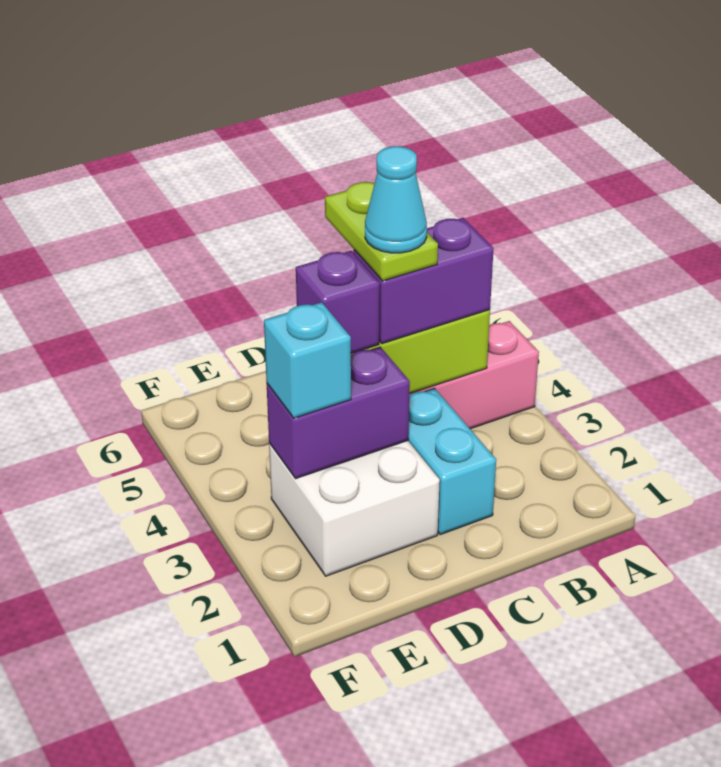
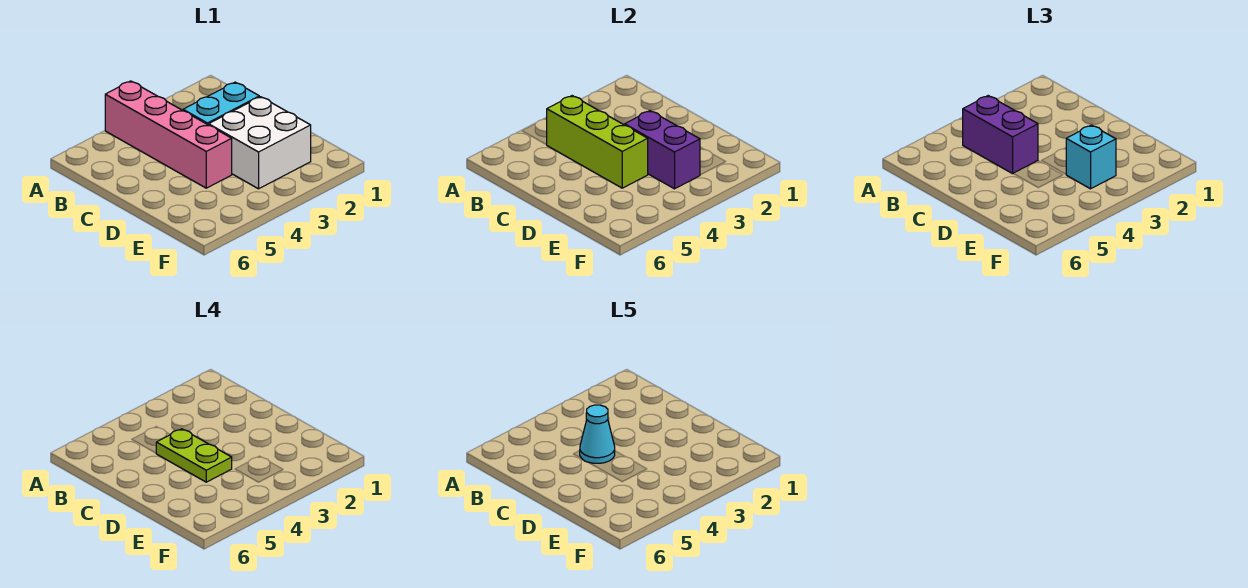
lime plate C4:C5 level 4 -> lime plate C4:D4 level 4
purple brick D4 level 3 -> none

